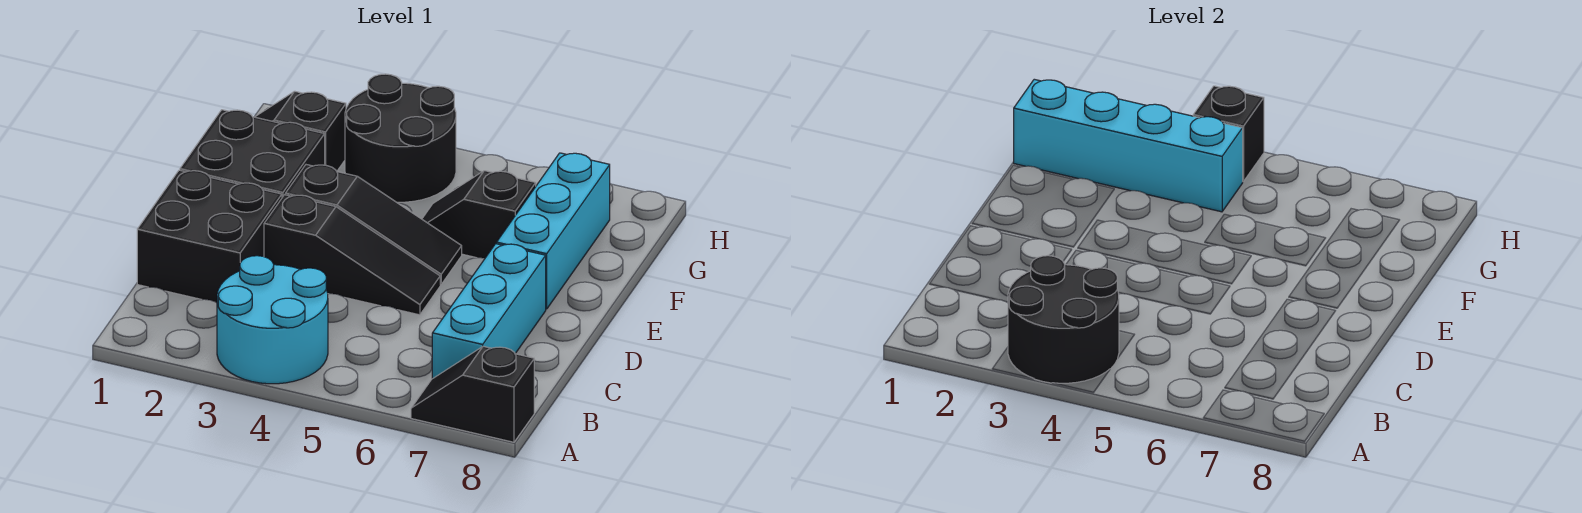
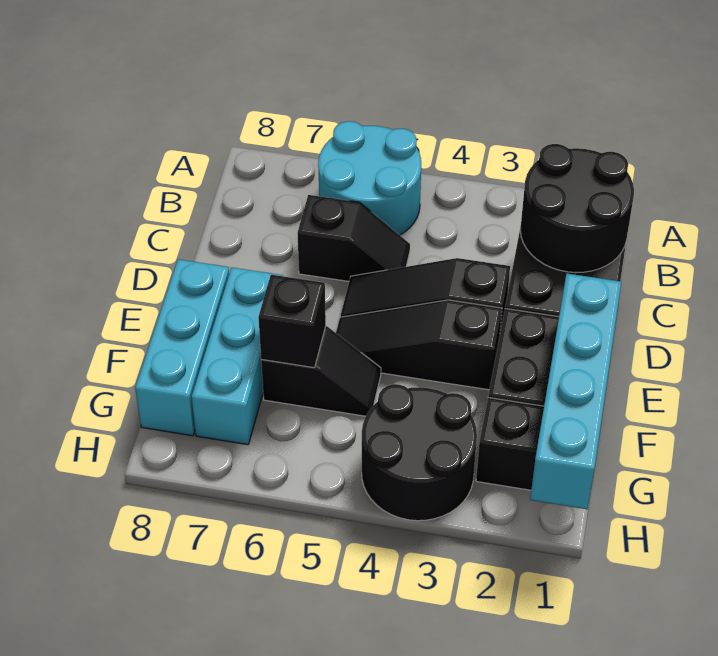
cyan round brick A3:B4 level 1 -> cyan round brick A5:B6 level 1
black round brick A3:B4 level 2 -> black round brick B1:C2 level 2
black slope A7:A8 level 1 top 8 -> black slope C5:C6 level 1 top 6
cyan brick B7:D7 level 1 -> cyan brick E8:G8 level 1
cyan brick G1:G4 level 2 -> cyan brick E1:H1 level 2
black brick H4 level 2 -> black brick F6 level 2

